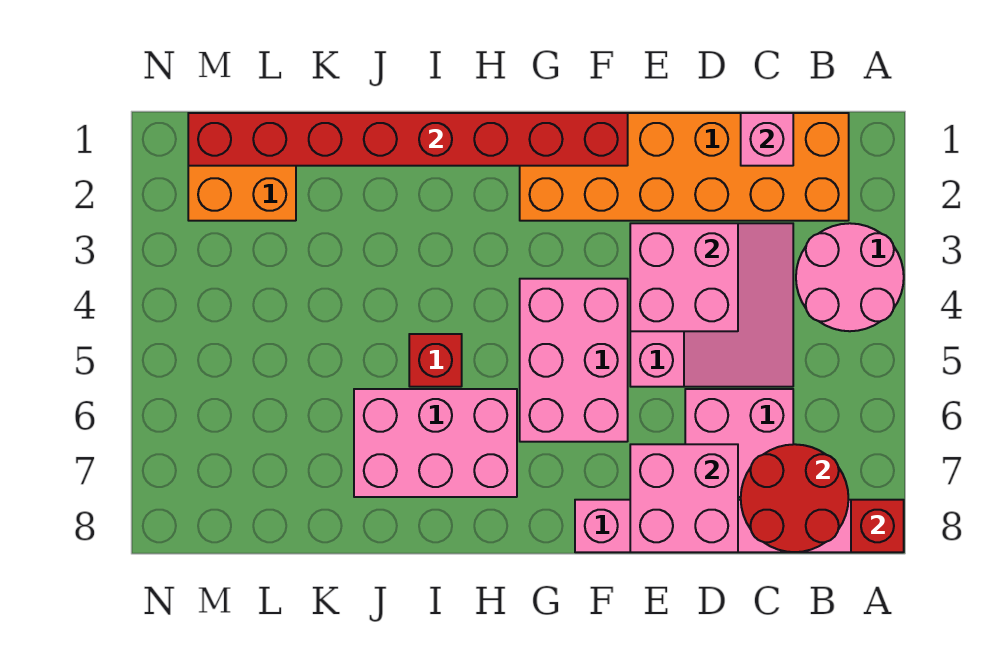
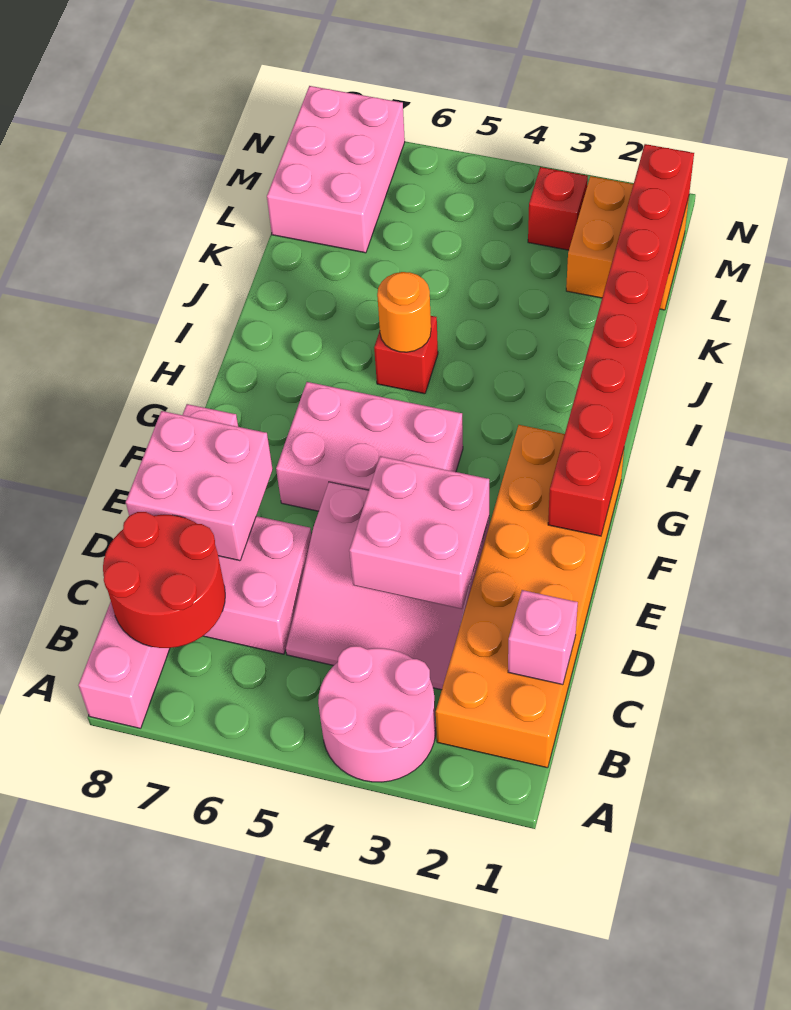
red brick A8 level 2 -> red brick M3 level 1
pink brick H6:J7 level 1 -> pink brick L7:N8 level 1
none -> orange round brick I5 level 2

